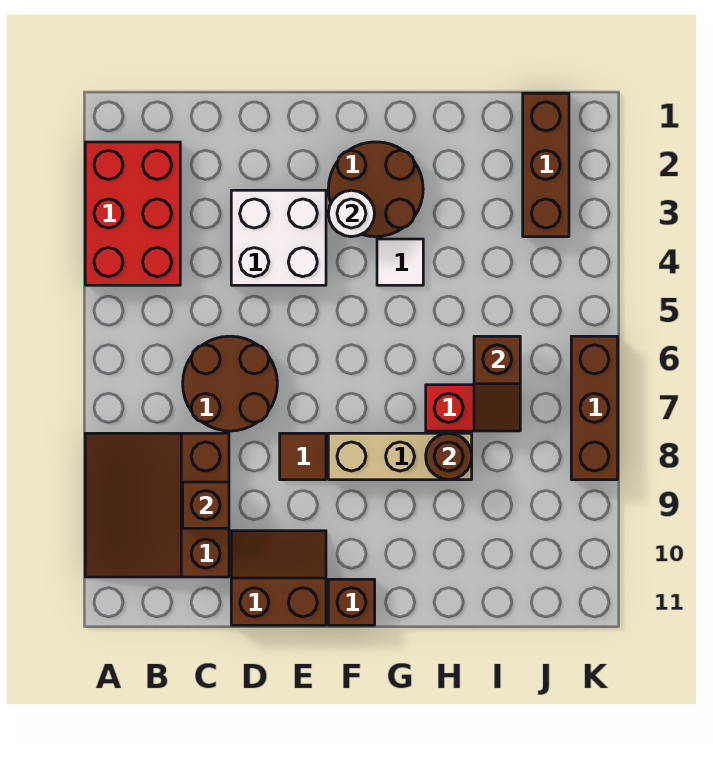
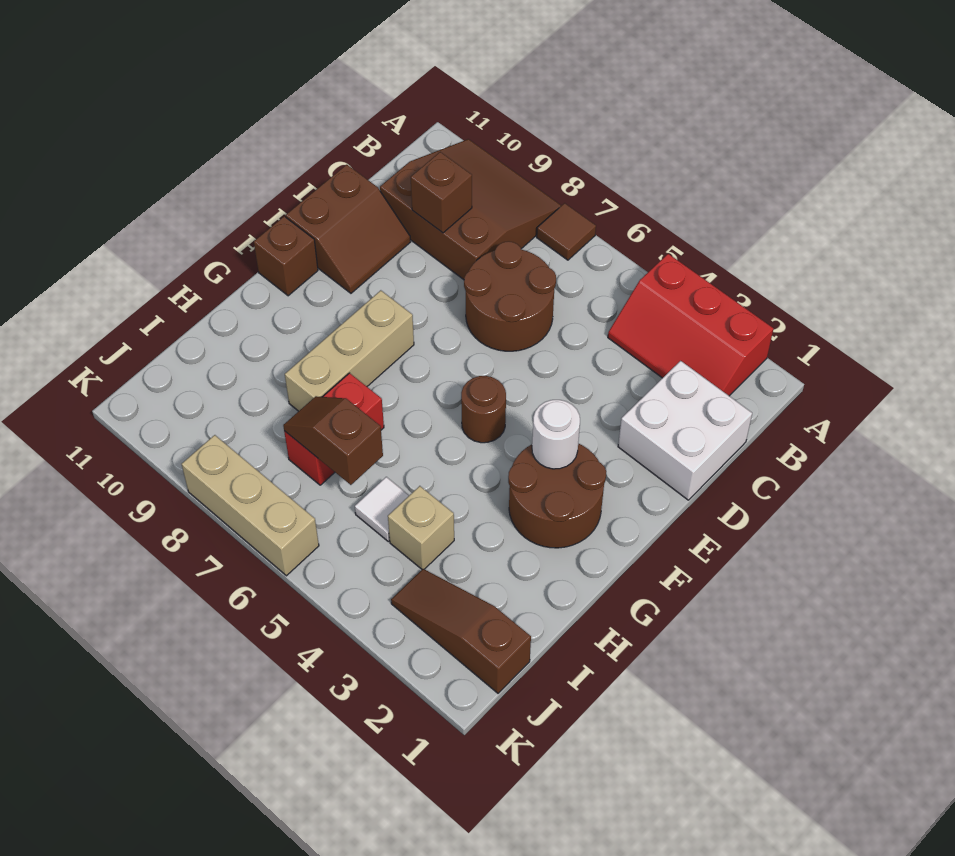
red brick A2:B4 level 1 -> red slope A2:B4 level 1 top A
white brick D3:E4 level 1 -> white brick C1:D2 level 1
brown tile E8 level 1 -> brown tile A7 level 1
white tile G4 level 1 -> white tile I5 level 1
brown round brick H8 level 2 -> brown round brick F5 level 1
none -> tan brick I4 level 1
brown brick J1:J3 level 1 -> brown slope J1:J3 level 1 top 1
brown brick K6:K8 level 1 -> tan brick K6:K8 level 1

